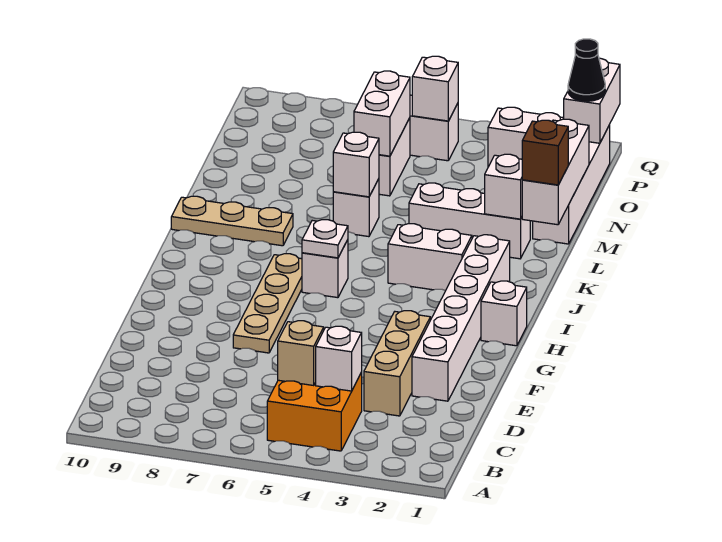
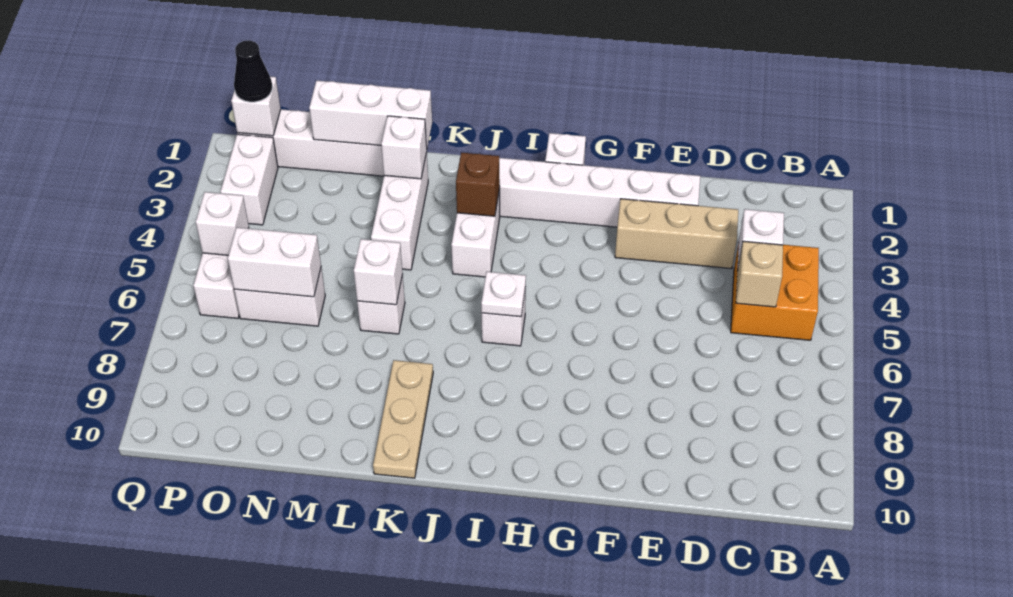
tan plate F7:I7 level 1 -> none
brown brick L1 level 3 -> brown brick J3 level 2
white brick P1:Q1 level 2 -> white brick P1 level 2

